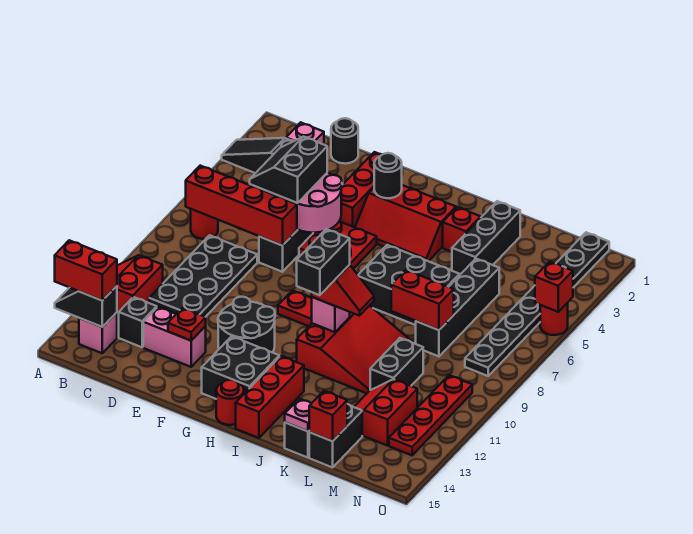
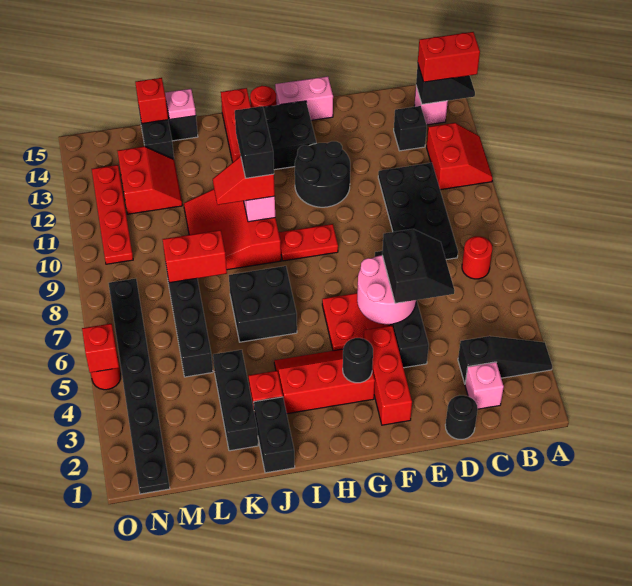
red brick B7:E7 level 2 -> none
pink brick D13:E13 level 1 -> pink brick F15:G15 level 1
red plate E13 level 2 -> none
black brick I6:K7 level 1 -> black brick I6:J7 level 1
black brick L10:L11 level 1 -> black brick J1:J2 level 1

